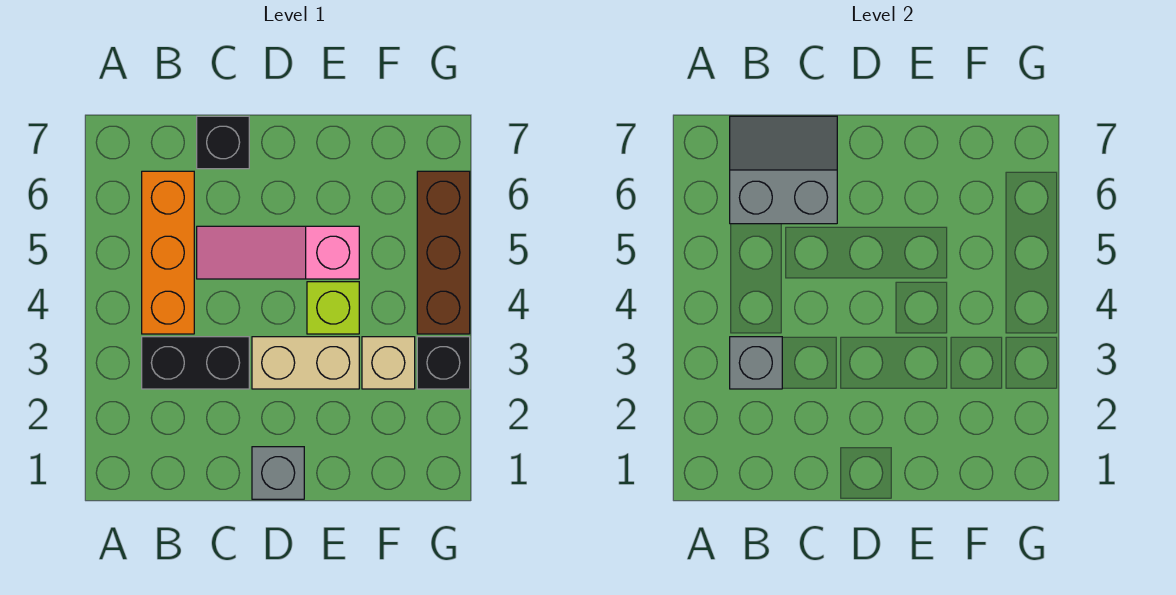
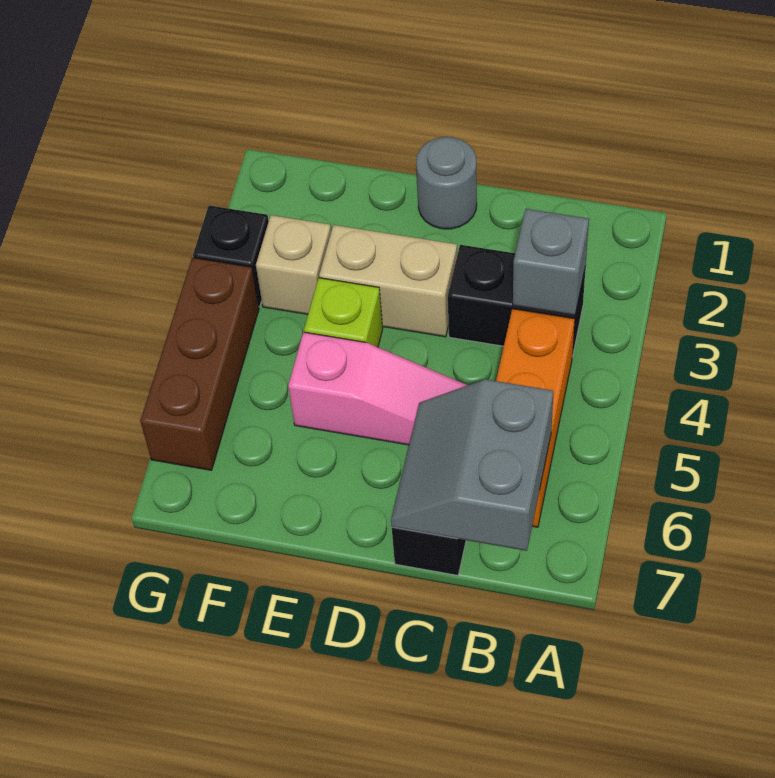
grey slope B6:C7 level 2 top 6 -> grey slope B6:C7 level 2 top B
grey brick D1 level 1 -> grey round brick D1 level 1

